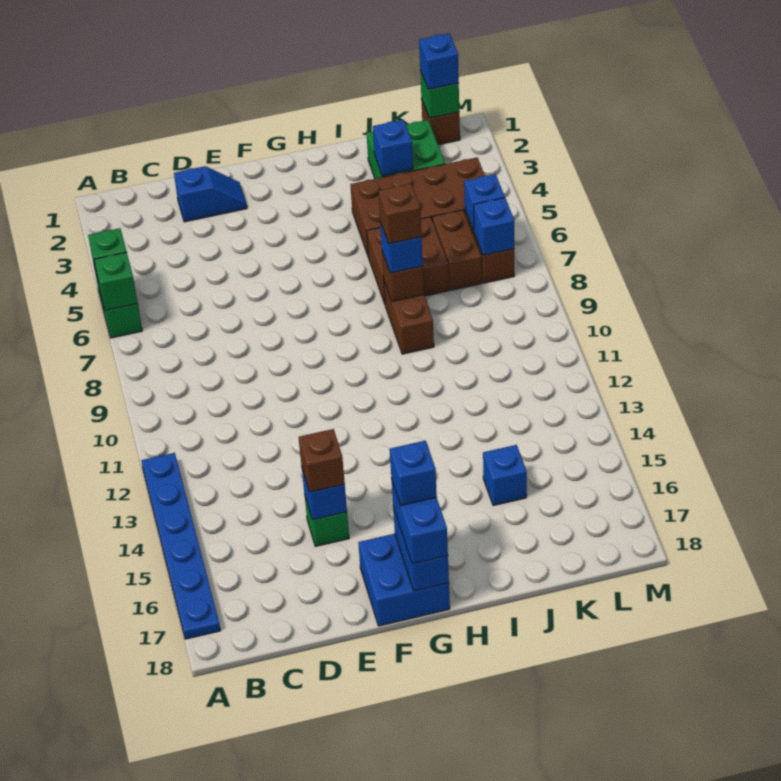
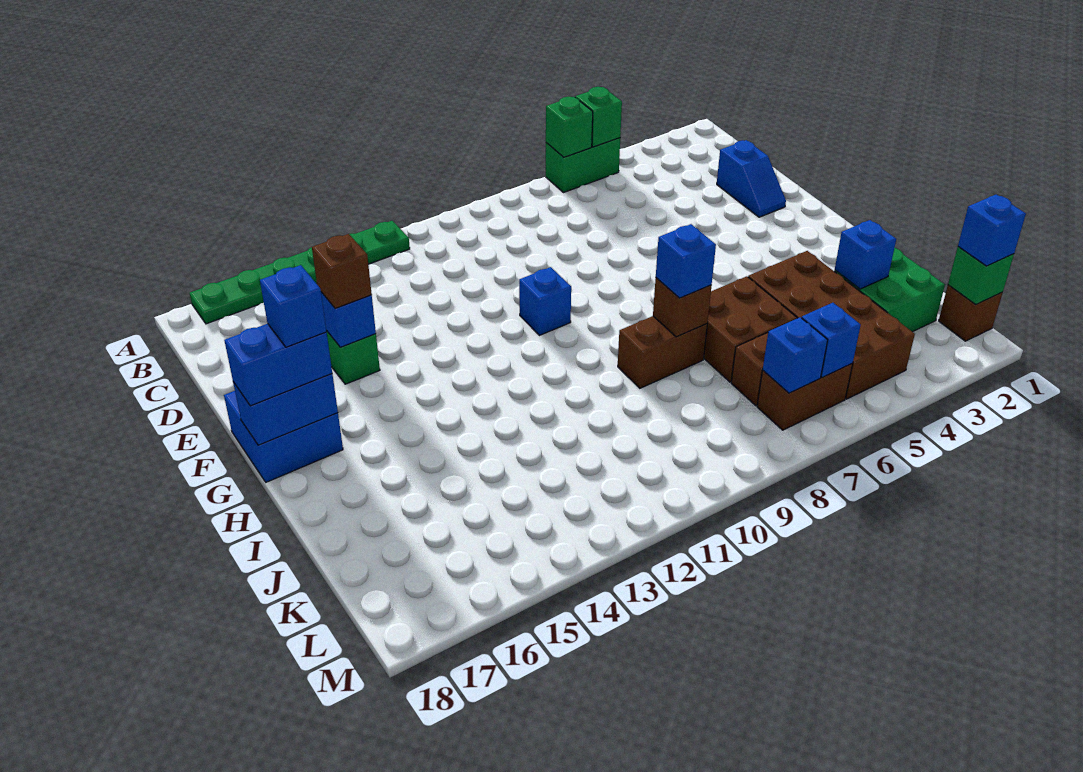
blue plate A12:A17 level 1 -> green plate A12:A17 level 1
brown brick I8 level 4 -> none
blue brick J15 level 1 -> blue brick F10 level 1

